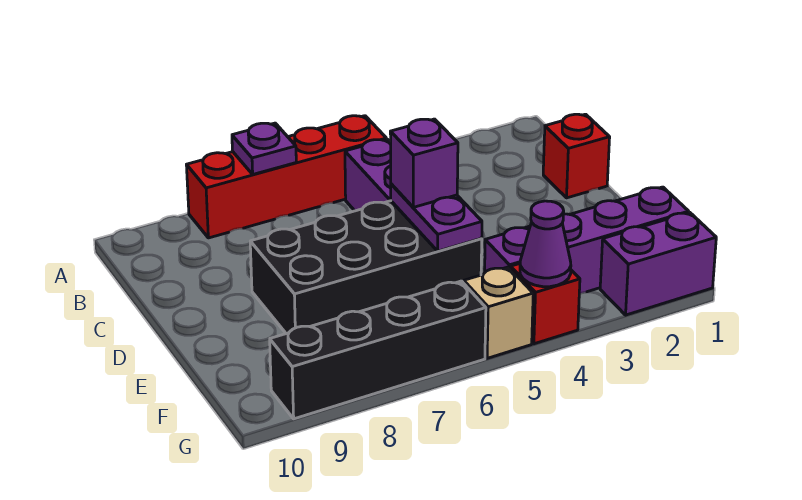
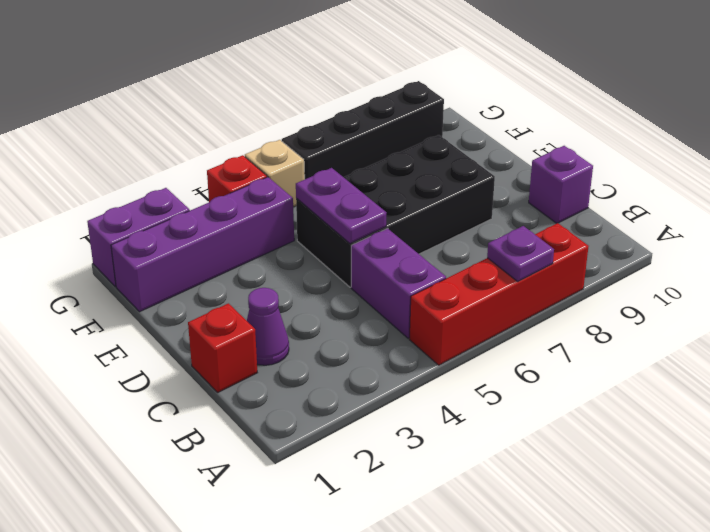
purple brick D5 level 3 -> purple brick C10 level 1
purple cone G4 level 2 -> purple cone C2 level 1

